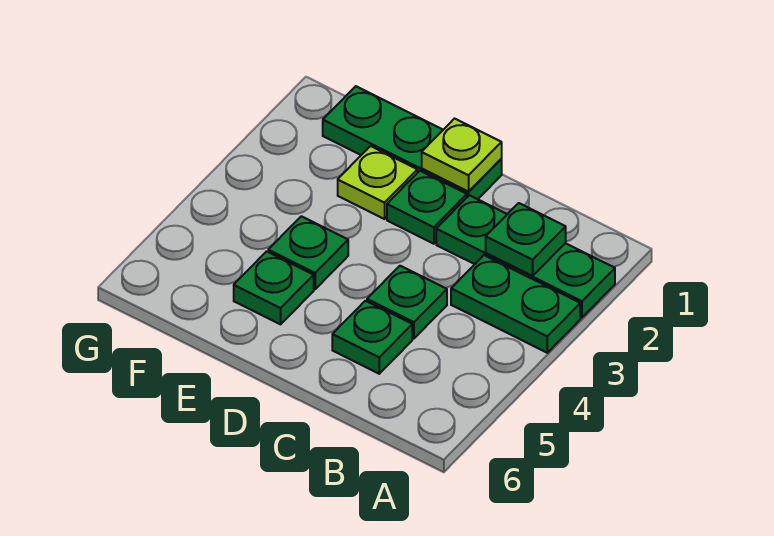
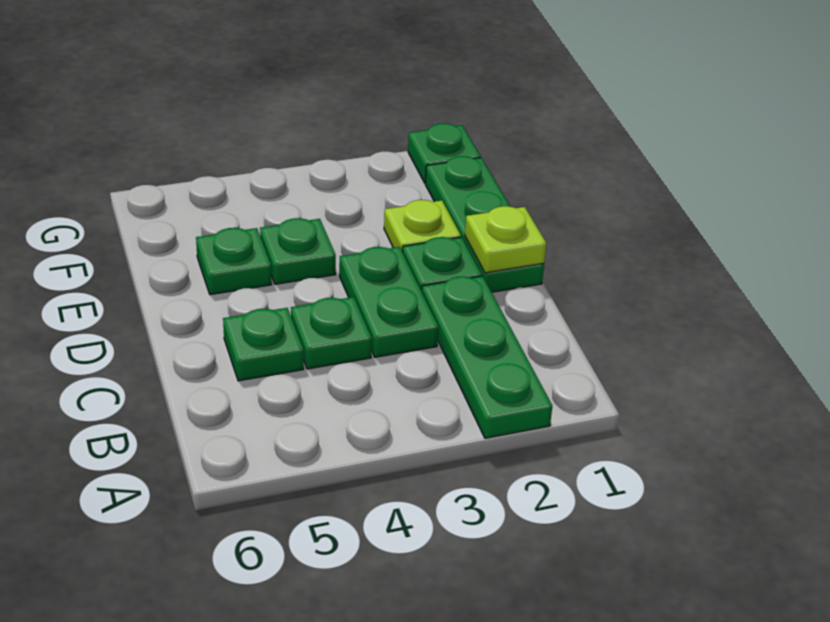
green plate A3:B3 level 1 -> green plate C3:D3 level 1
green plate B2 level 2 -> green plate G1 level 1

